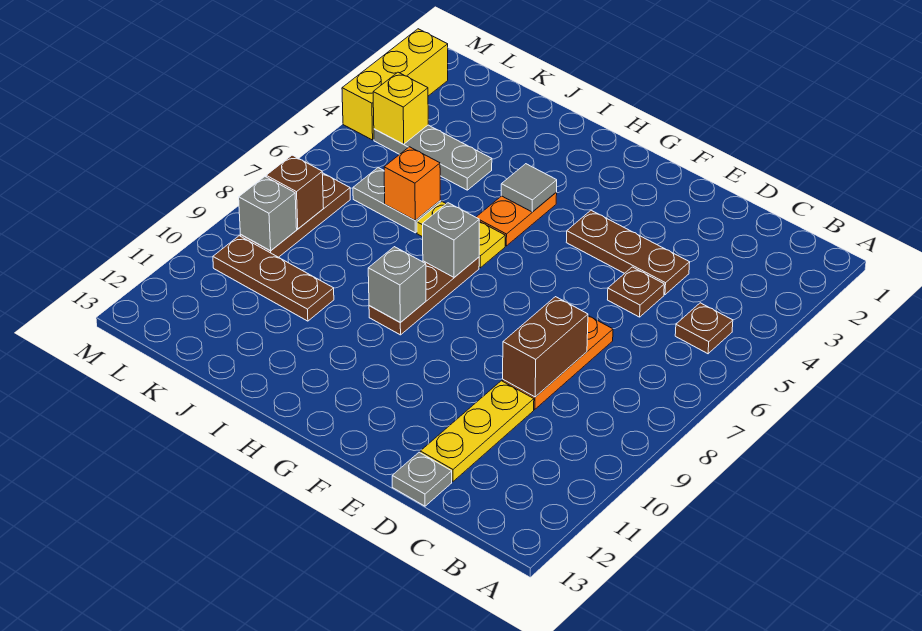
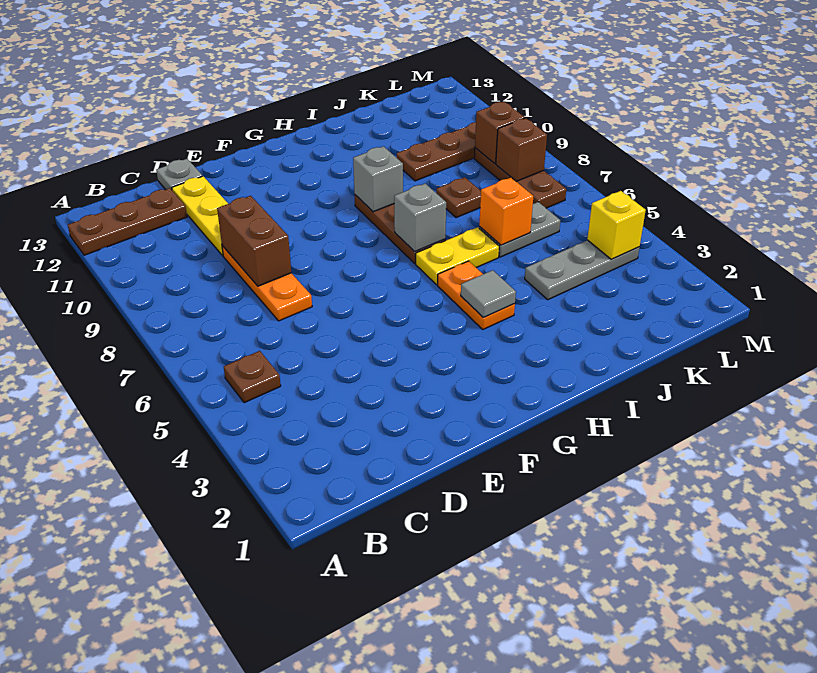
brown plate D4:F4 level 1 -> brown plate A12:C12 level 1
brown plate D5 level 1 -> brown plate J8 level 1
grey brick L9 level 2 -> brown brick L9 level 2
yellow brick M2:M4 level 1 -> none

